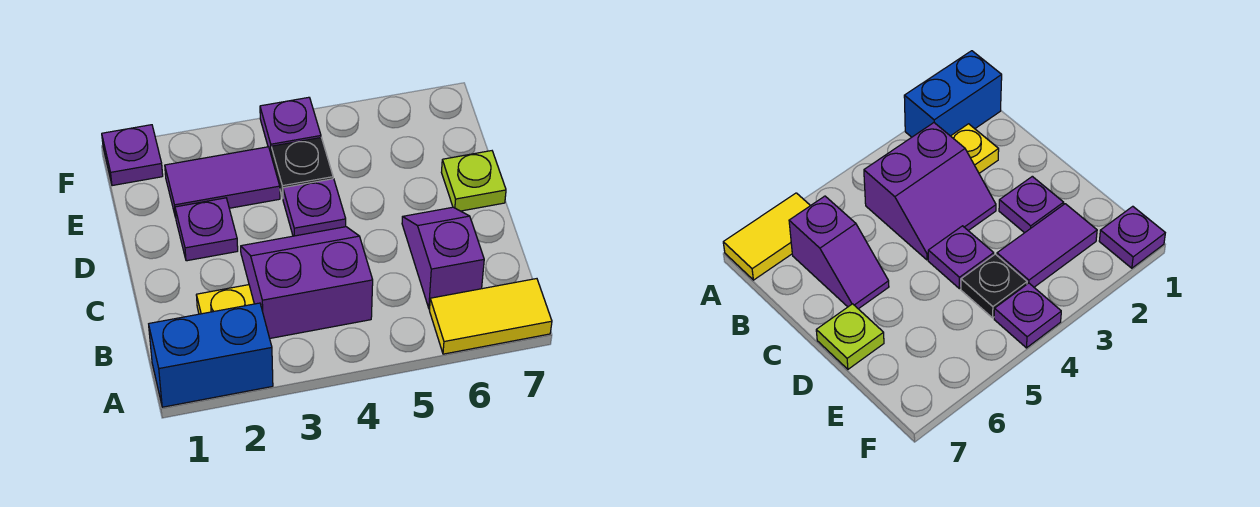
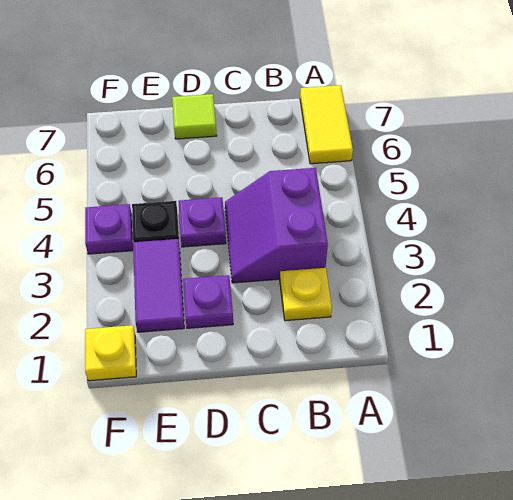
blue brick A1:A2 level 1 -> none
purple slope B6:C6 level 1 top B -> none
lime plate D7 level 1 -> lime tile D7 level 1
purple plate F1 level 1 -> yellow plate F1 level 1

